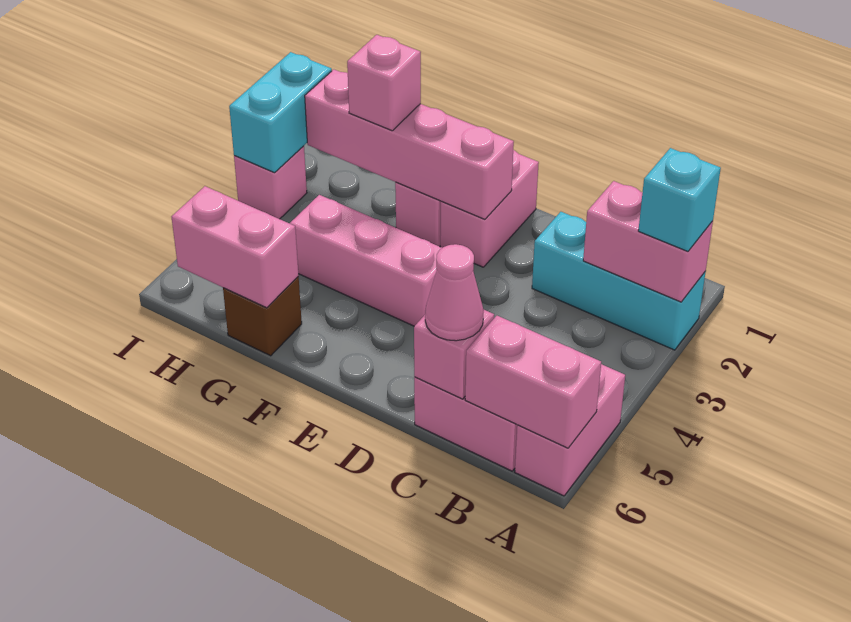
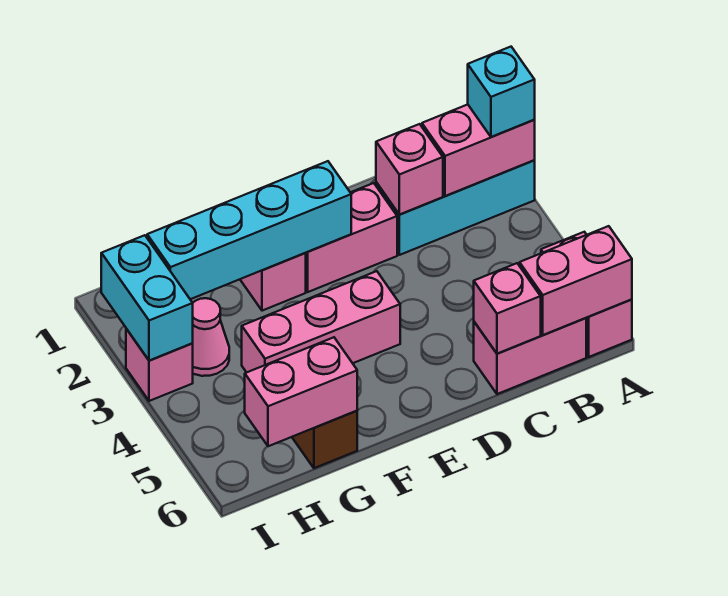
pink cone C6 level 3 -> pink cone H3 level 1
pink brick E1:E2 level 1 -> pink brick D2:E2 level 1
pink brick E2:H2 level 2 -> cyan brick E2:H2 level 2
pink brick G2 level 3 -> pink brick C2 level 2

